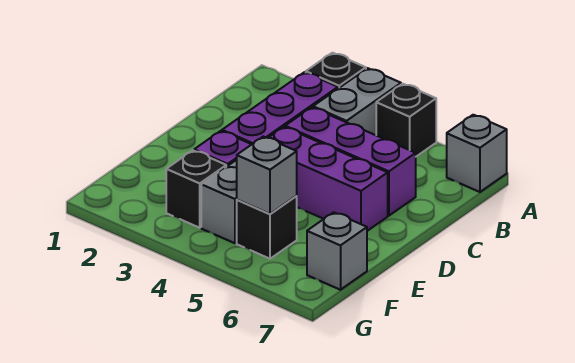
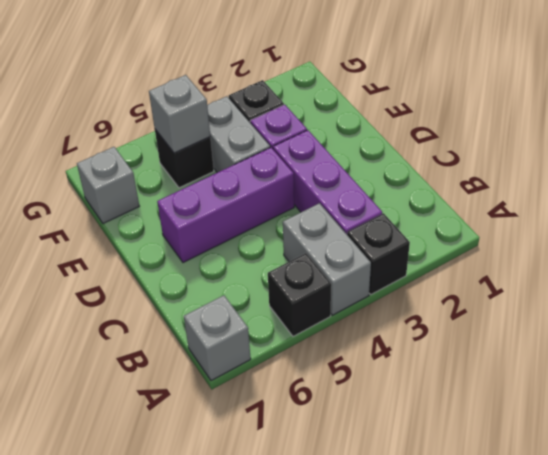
purple brick C4:C6 level 1 -> none

